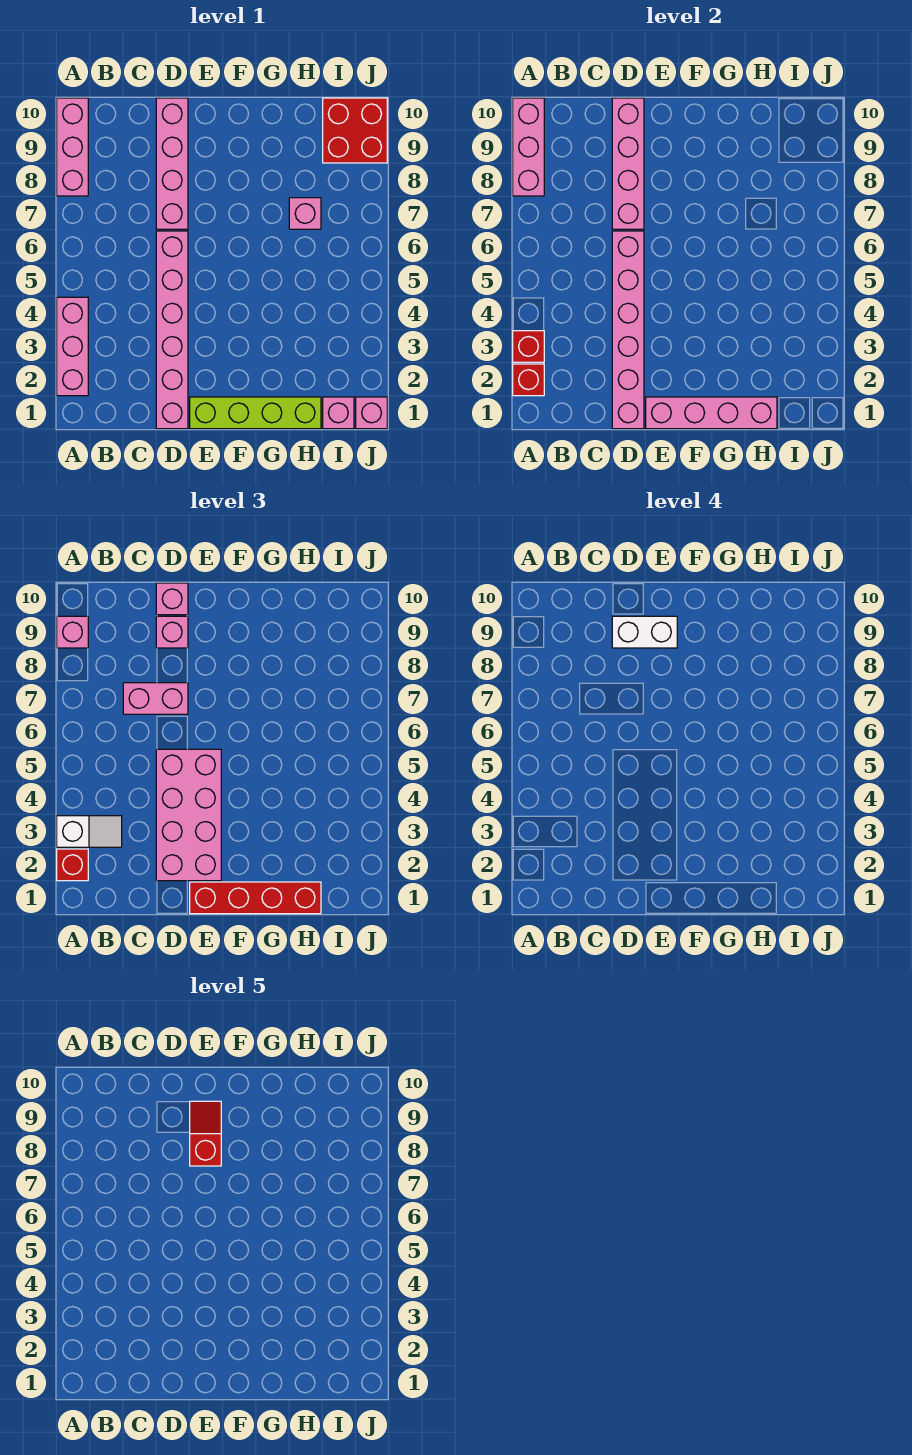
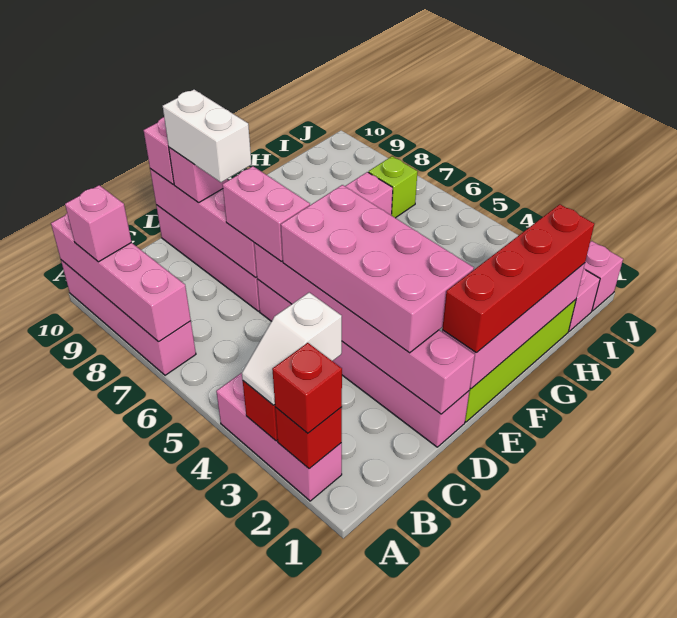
white slope A3:B3 level 3 top A -> white slope A3:B3 level 3 top B
pink brick A8:A10 level 1 -> pink brick A7:A10 level 1
pink brick A8:A10 level 2 -> pink brick A7:A10 level 2
pink brick C7:D7 level 3 -> pink brick D6:D7 level 3
white brick D9:E9 level 4 -> white brick D8:D9 level 4
red slope E8:E9 level 5 top 8 -> none
none -> lime brick I7 level 1
red brick I9:J10 level 1 -> none

